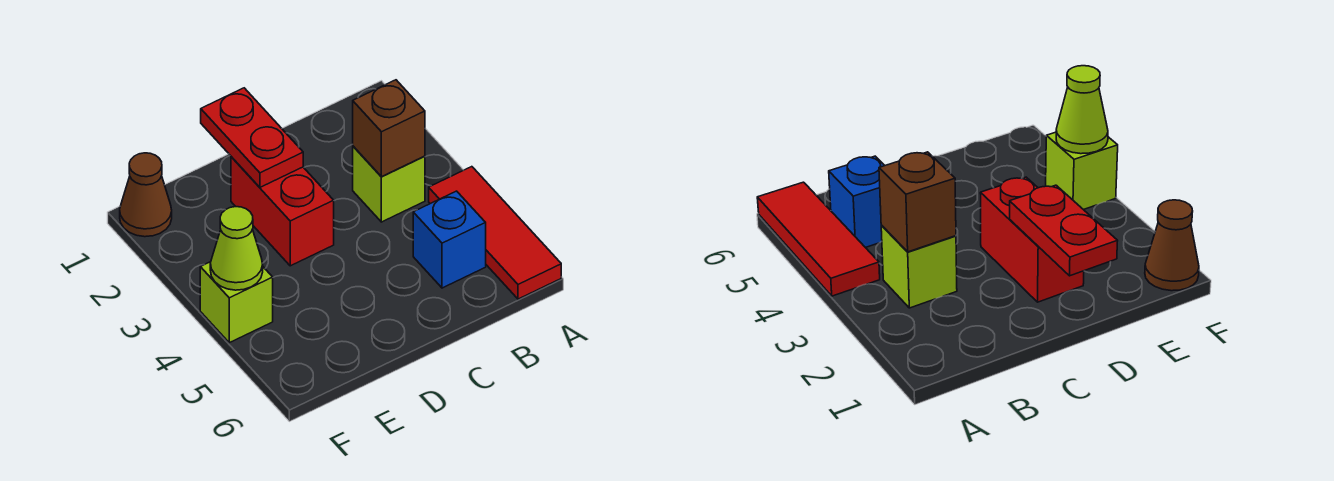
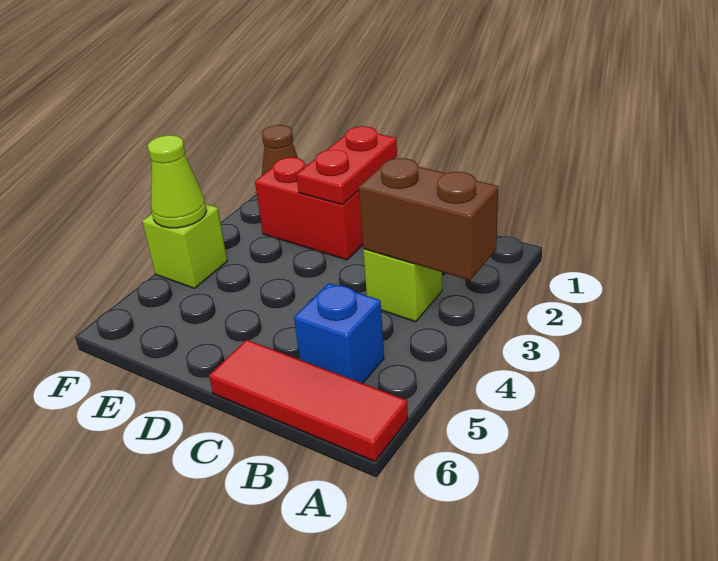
red tile A4:A6 level 1 -> red tile A6:C6 level 1
brown brick B3 level 2 -> brown brick A3:B3 level 2
red brick D2:D3 level 1 -> red brick D2:E2 level 1

